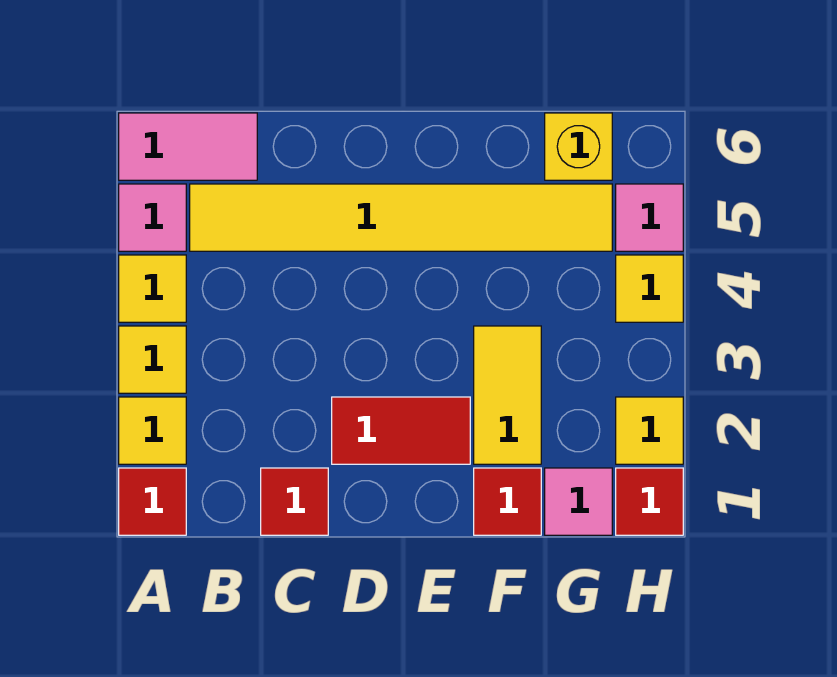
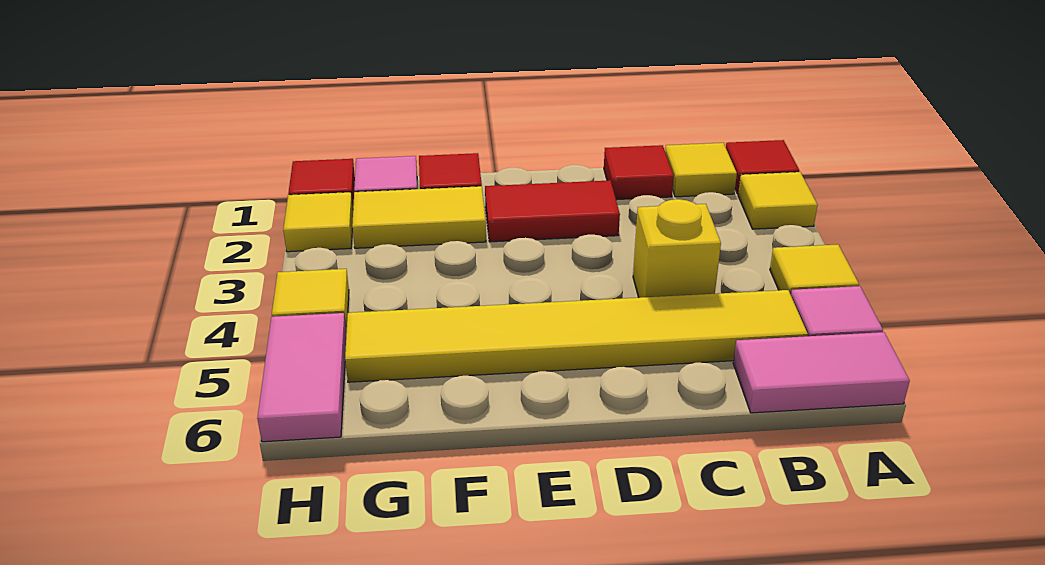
yellow tile A3 level 1 -> yellow tile B1 level 1
yellow tile F2:F3 level 1 -> yellow tile F2:G2 level 1
yellow brick G6 level 1 -> yellow brick C4 level 1
pink tile H5 level 1 -> pink tile H5:H6 level 1

